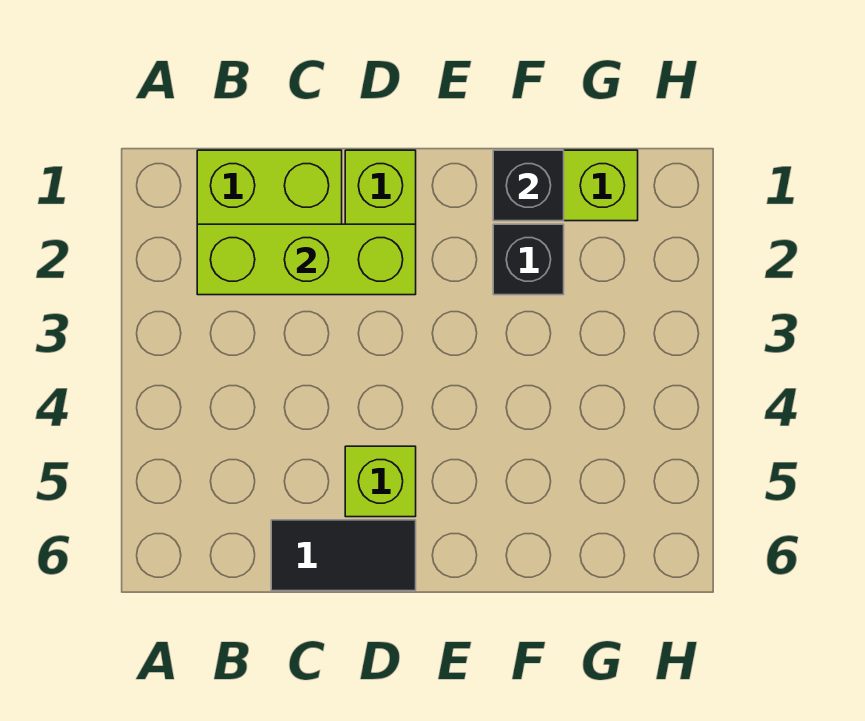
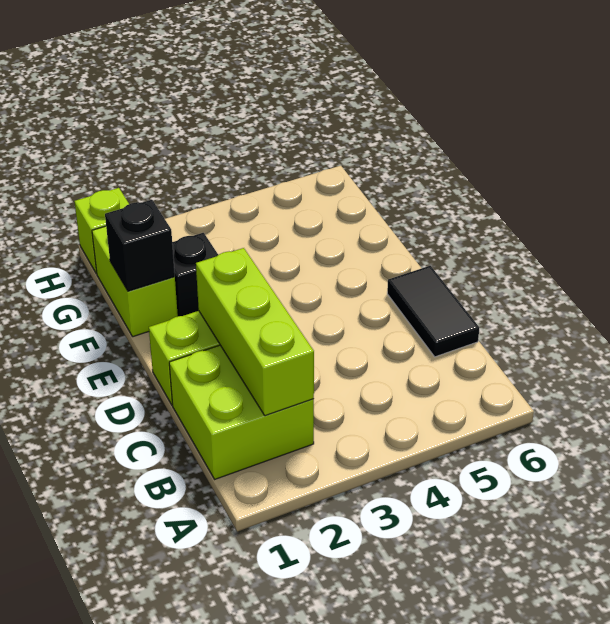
lime brick D5 level 1 -> lime brick H1 level 1

